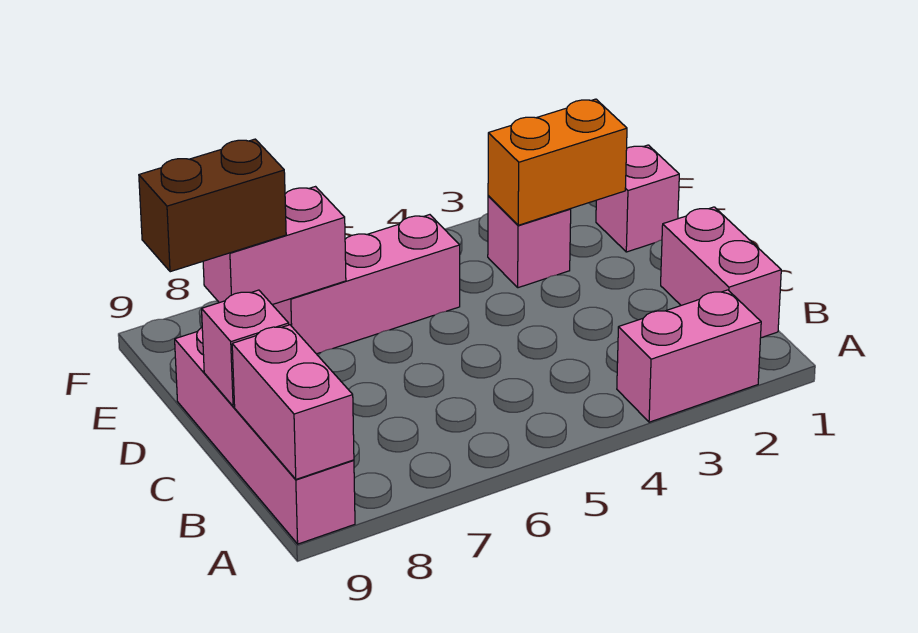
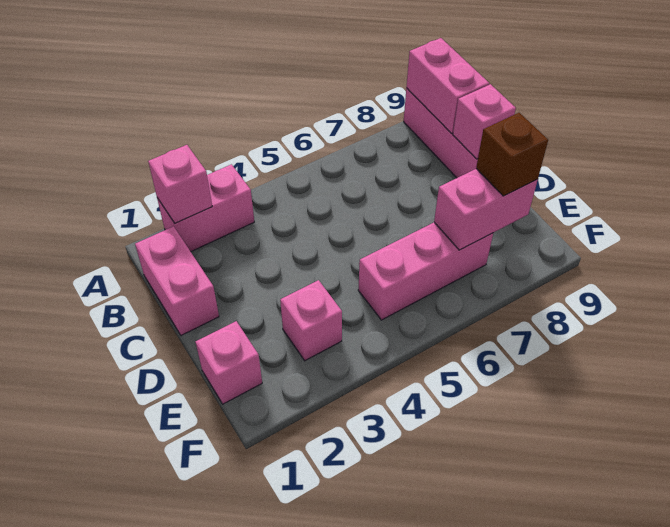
none -> pink brick A2 level 2
orange brick E2:E3 level 2 -> none
brown brick E8:E9 level 3 -> brown brick E8 level 3

